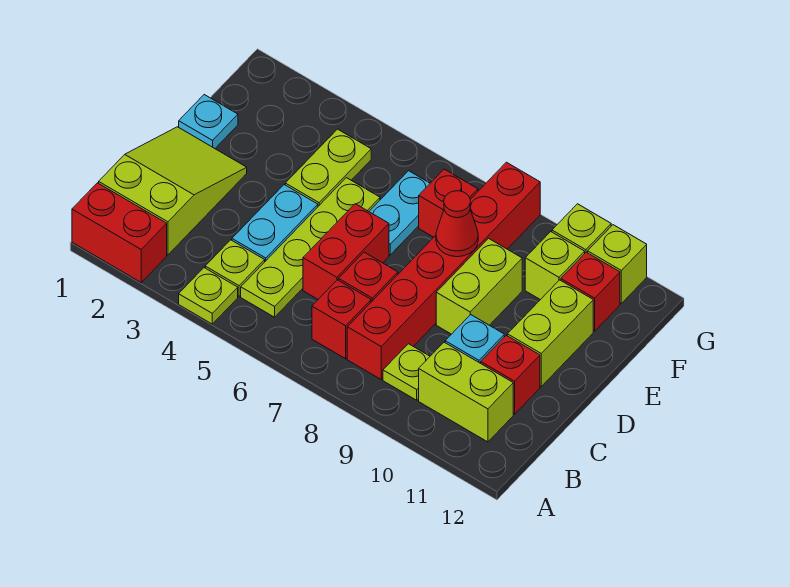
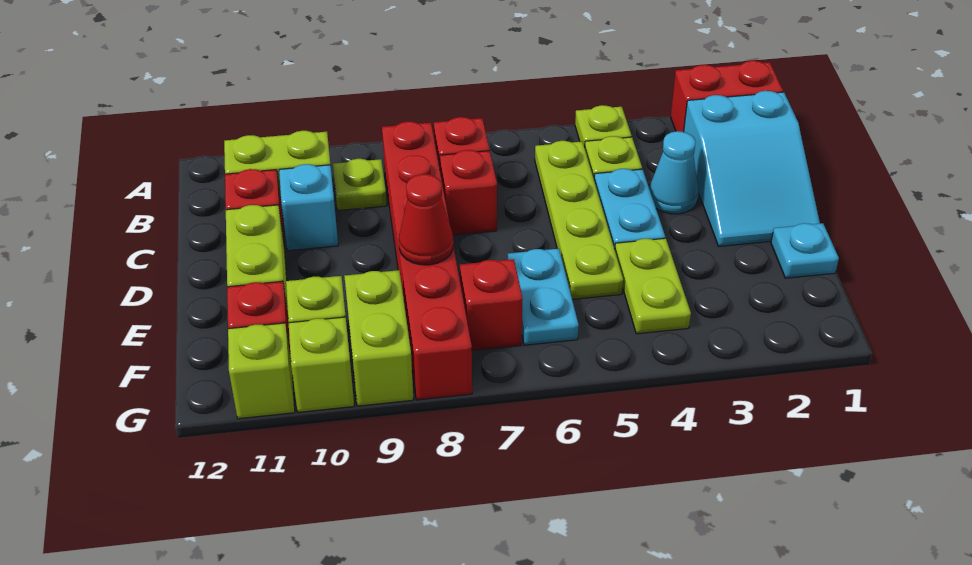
lime slope B1:D2 level 1 top B -> cyan slope B1:D2 level 1 top B
none -> cyan cone C3 level 1
red brick C6:D6 level 1 -> none
lime brick D9:E9 level 1 -> lime brick F9:G9 level 1

